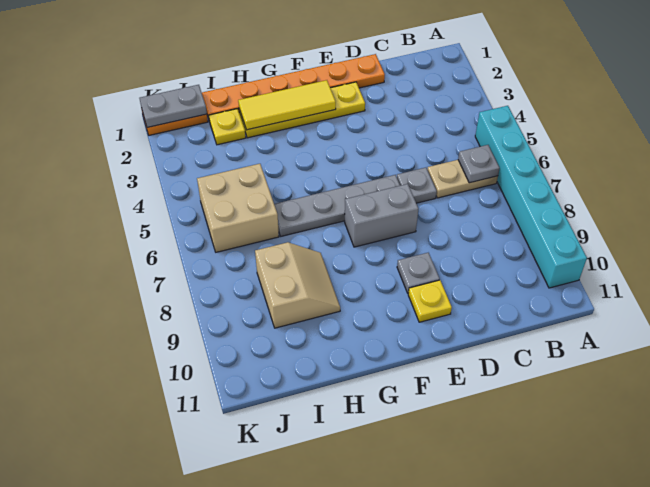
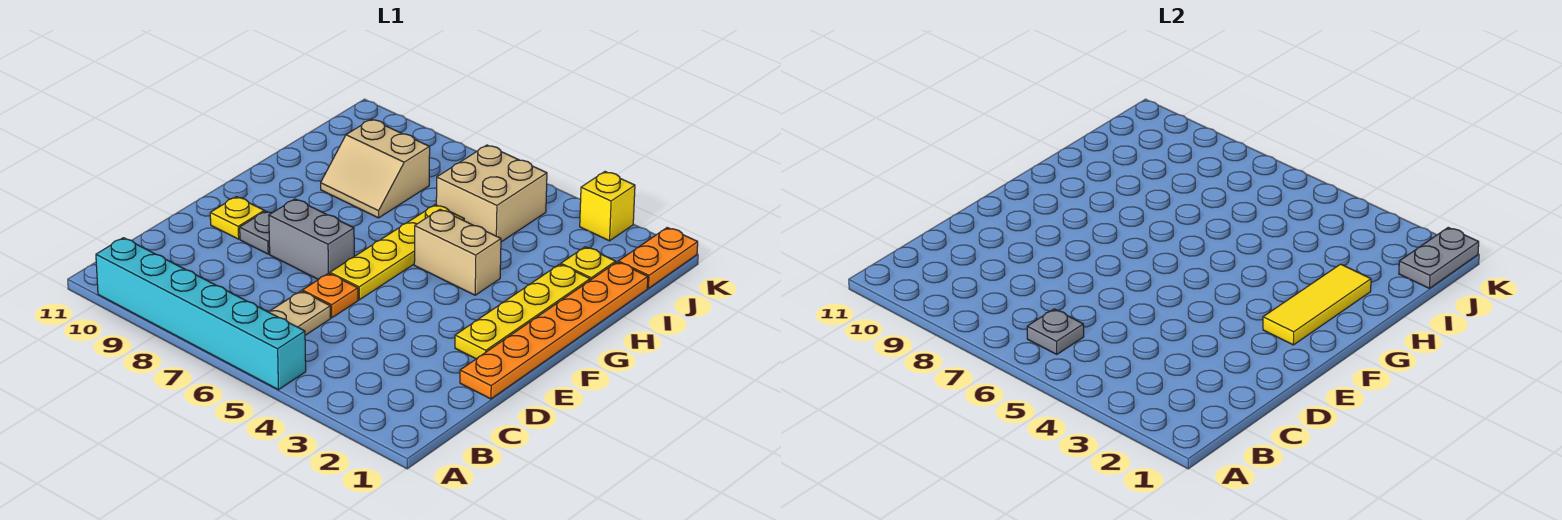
grey plate D6 level 1 -> orange plate D6 level 1
grey plate E6:H6 level 1 -> yellow plate E6:H6 level 1
grey brick E7:F7 level 1 -> grey brick E7:E8 level 1
none -> tan brick G4:G5 level 1
none -> yellow brick K3 level 1

